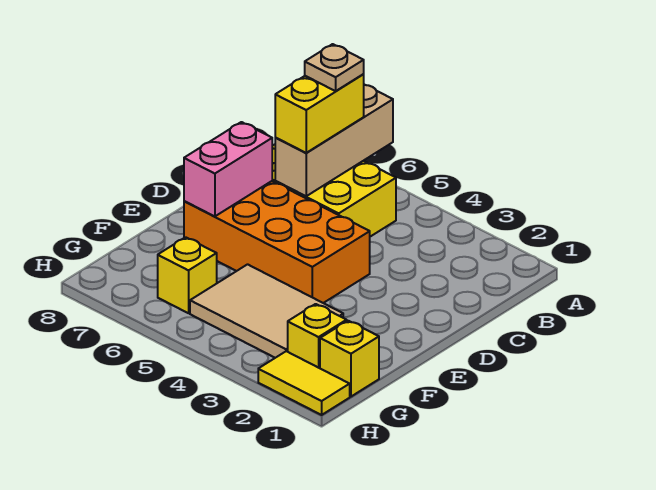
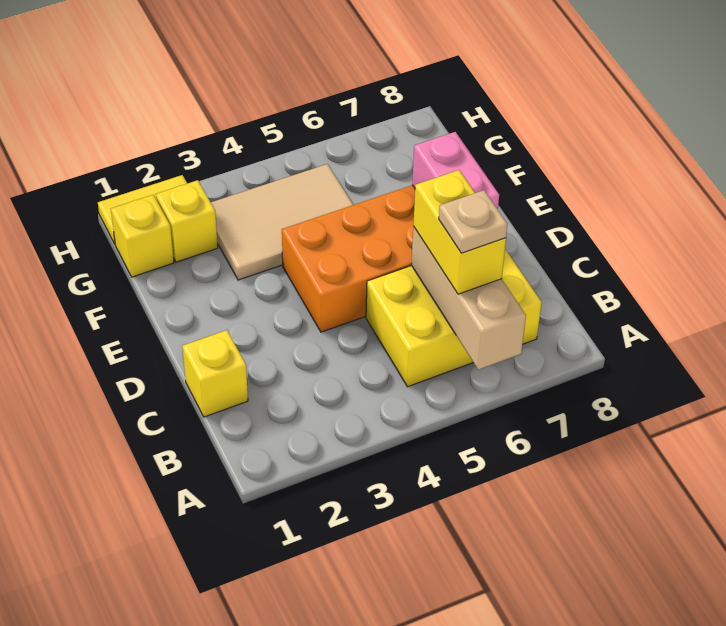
yellow brick G6 level 1 -> yellow brick C1 level 1

